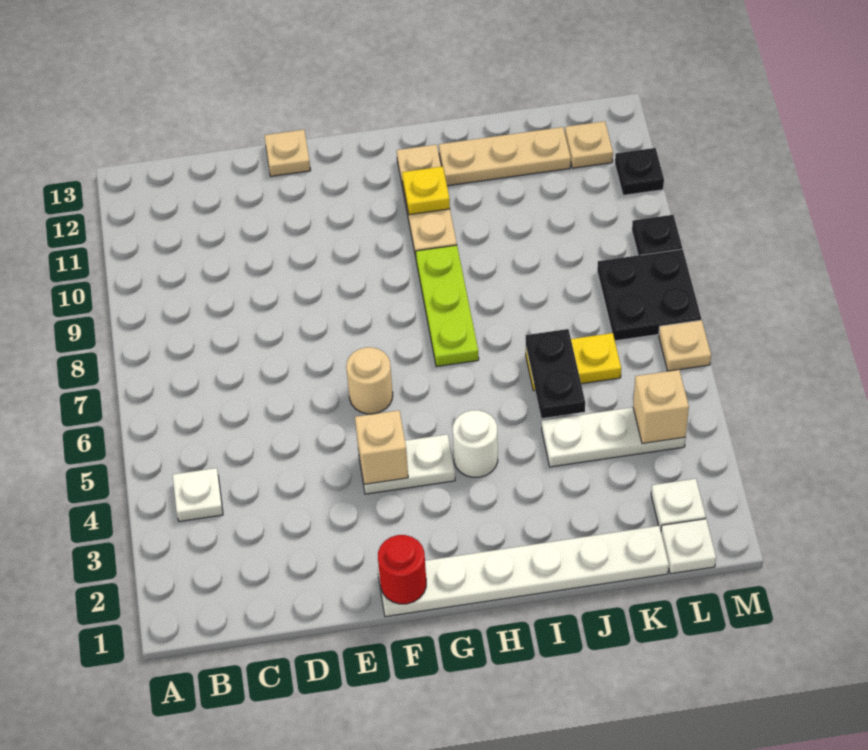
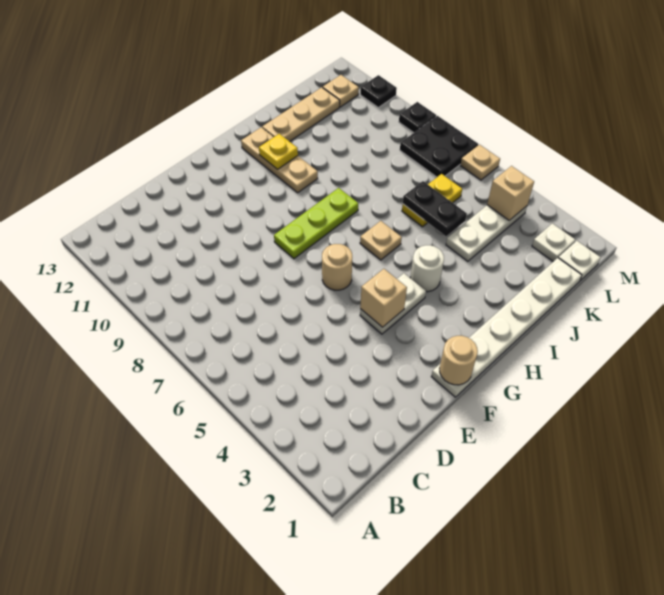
white plate B4 level 1 -> none
tan plate E13 level 1 -> tan plate H6 level 1
red round brick F1 level 2 -> tan round brick F1 level 2
lime plate H7:H9 level 1 -> lime plate F8:H8 level 1

